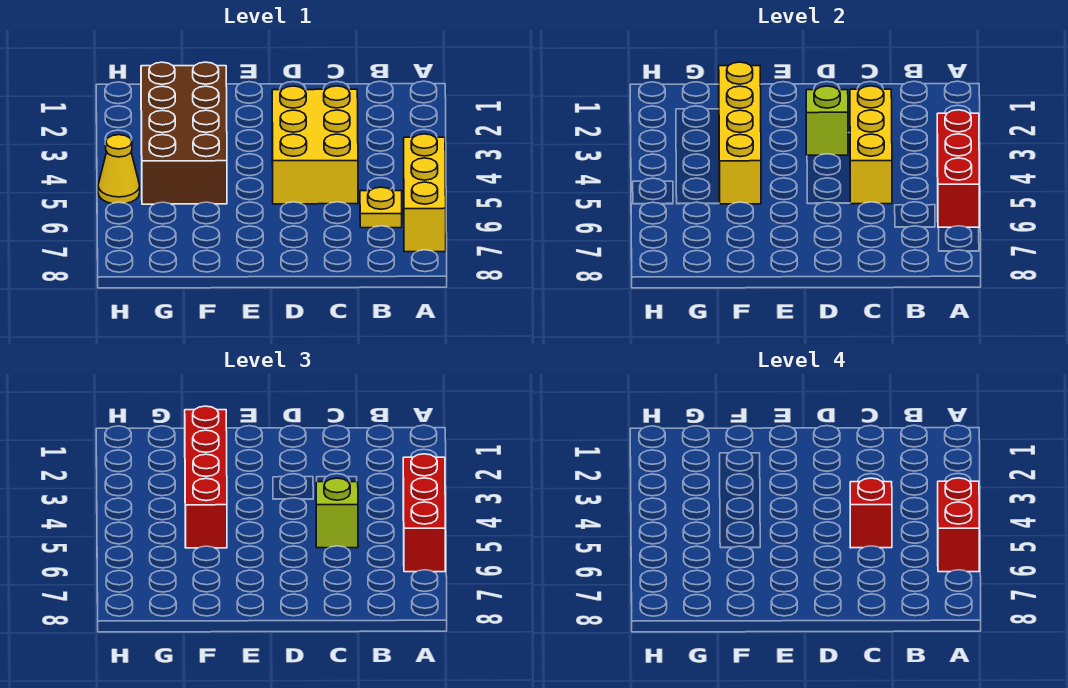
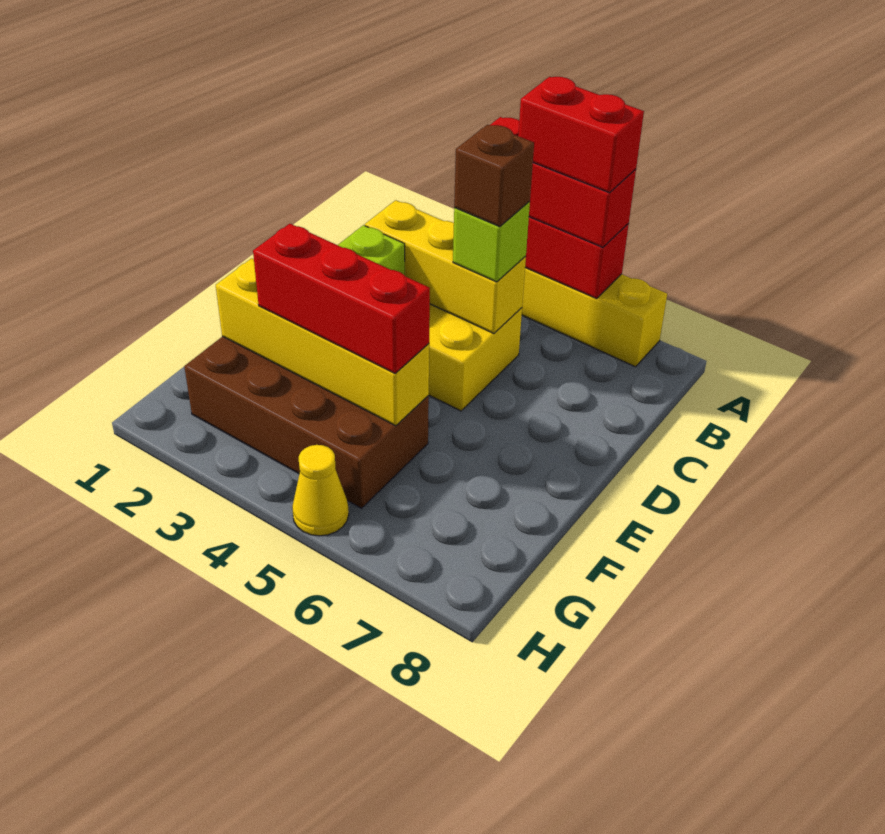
yellow plate B6 level 1 -> none
red brick C5 level 4 -> brown brick C5 level 4
red brick F2:F5 level 3 -> red brick F3:F5 level 3

